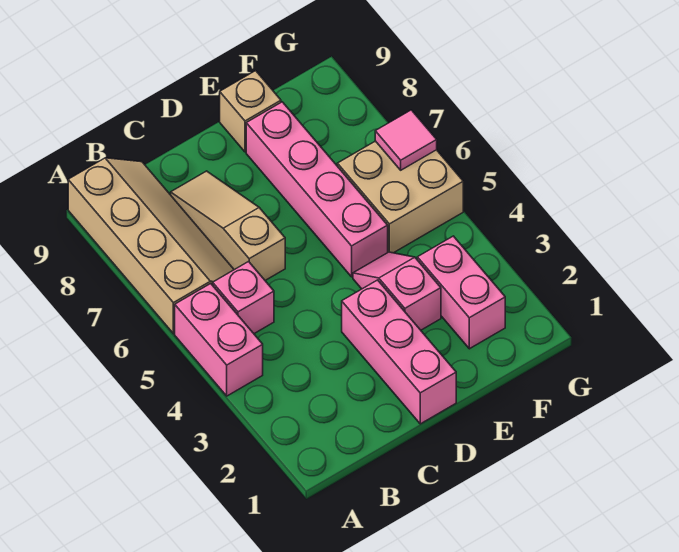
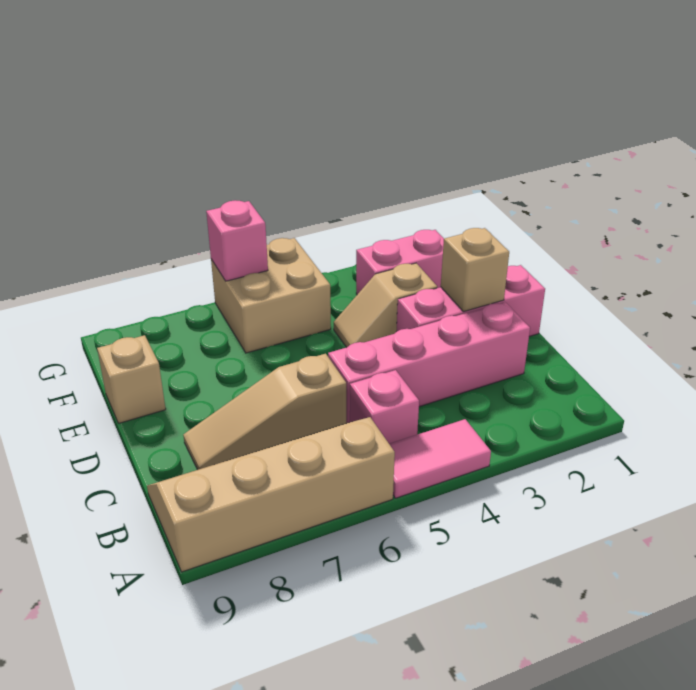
pink brick A4:A5 level 1 -> pink tile A4:A5 level 1
none -> tan brick D2 level 2
pink slope E3:E4 level 1 top 3 -> tan slope E3:E4 level 1 top 3
pink brick E5:E8 level 1 -> pink brick C2:C5 level 1
pink tile G6 level 2 -> pink brick G6 level 2

